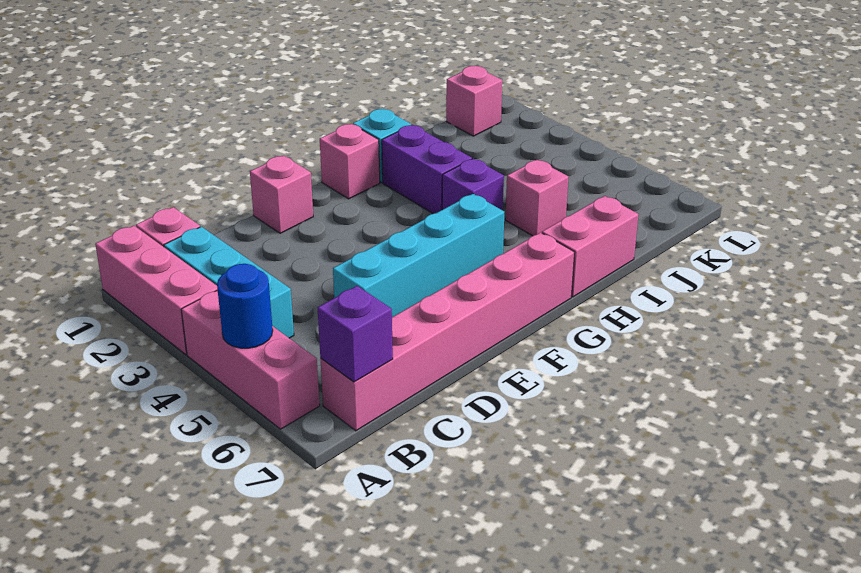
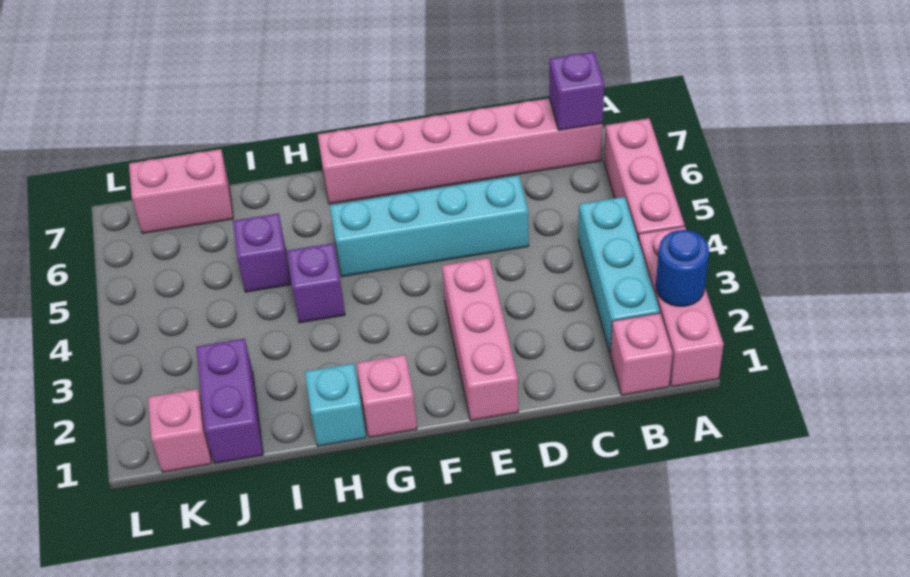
blue round brick A5 level 2 -> blue round brick A2 level 2
pink brick E1 level 1 -> pink brick E1:E3 level 1
purple brick H2:H3 level 1 -> purple brick J1:J2 level 1
pink brick H7:I7 level 1 -> pink brick J7:K7 level 1
pink brick I5 level 1 -> purple brick I5 level 1

